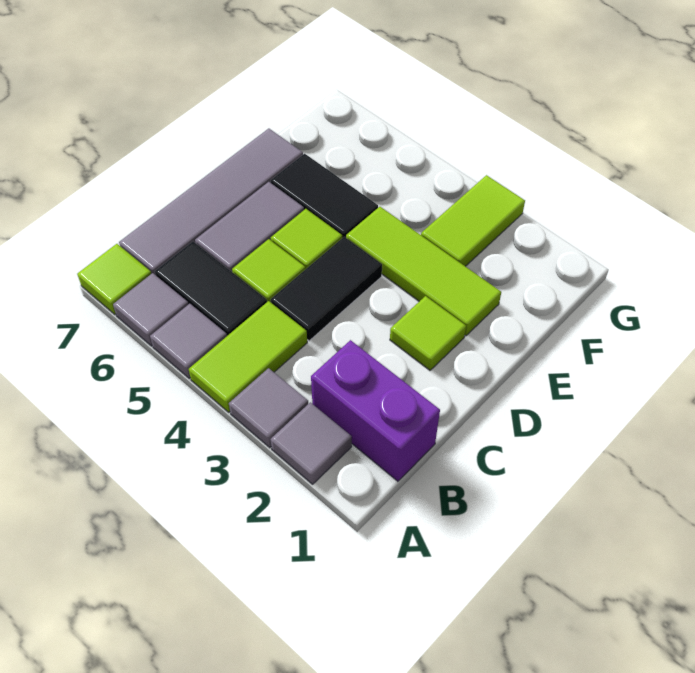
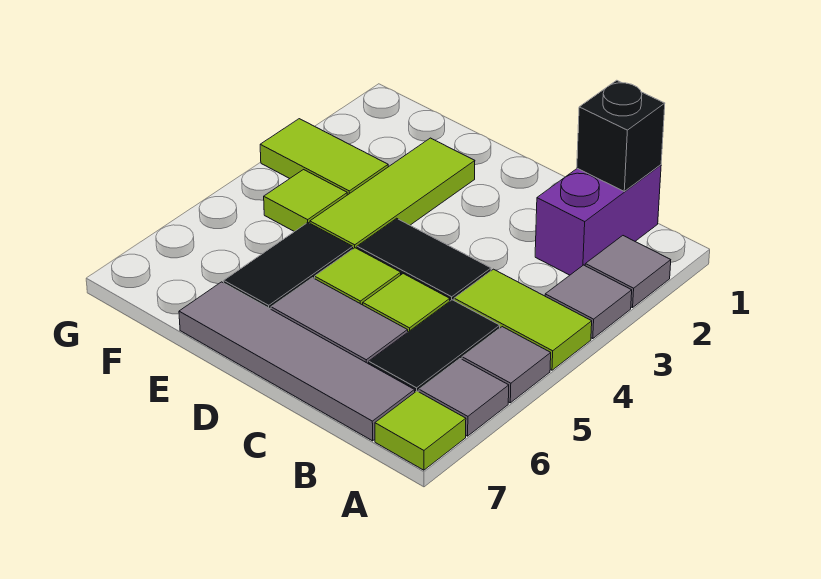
none -> black brick B1 level 2
lime tile D2 level 1 -> lime tile F4 level 1

